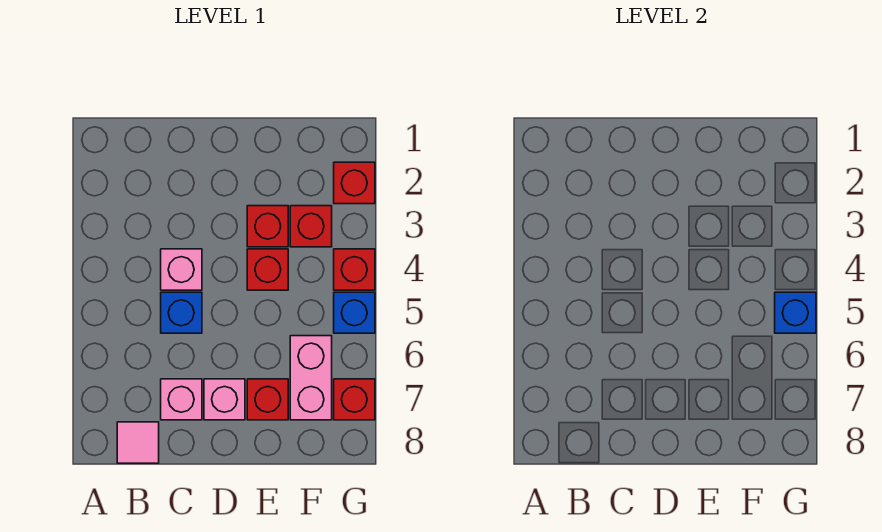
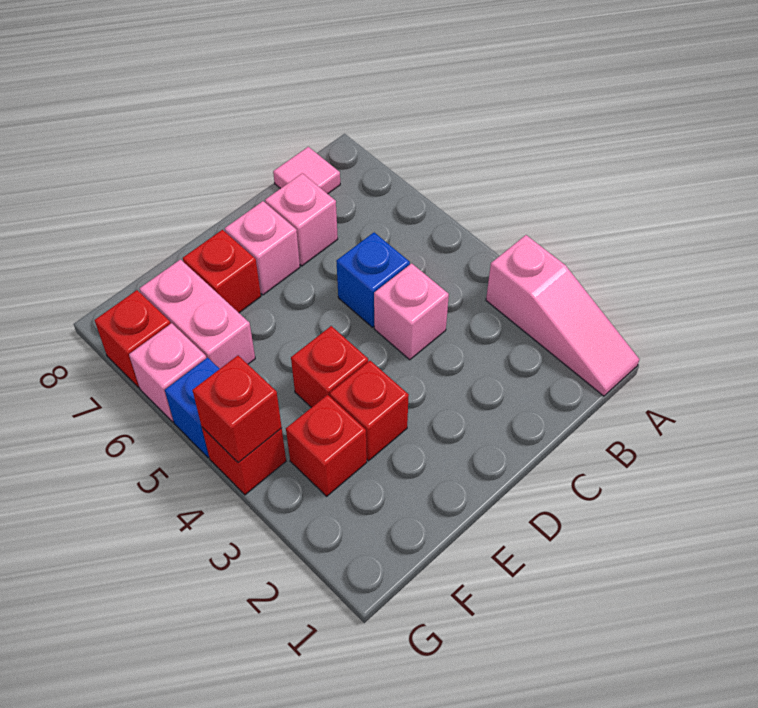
none -> pink slope A1:A3 level 1 top 3
red brick G2 level 1 -> red brick G4 level 2
blue brick G5 level 2 -> none
none -> pink brick G6 level 1

